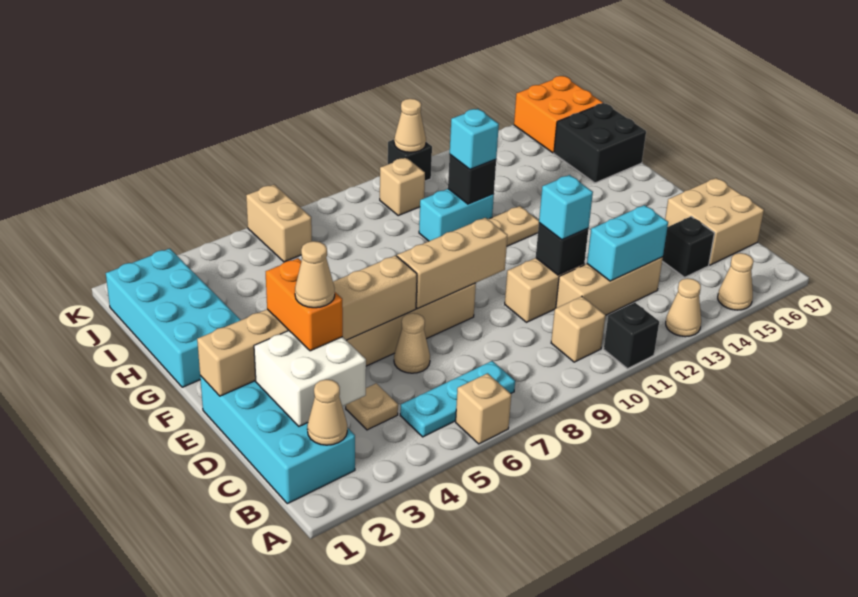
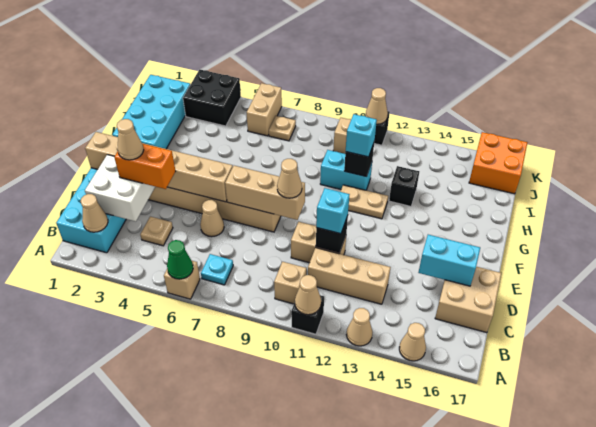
none -> green cone A6 level 2
none -> tan cone A11 level 2
cyan plate B5:B7 level 1 -> cyan plate B7 level 1
cyan brick C12:C13 level 2 -> cyan brick D15:D16 level 2
black brick C15 level 1 -> black brick H13 level 1
orange brick D3:E3 level 3 -> orange brick D3:D4 level 3
none -> tan cone E9 level 3
black brick H16:I17 level 1 -> black brick J3:K4 level 1
none -> tan plate J7 level 1

